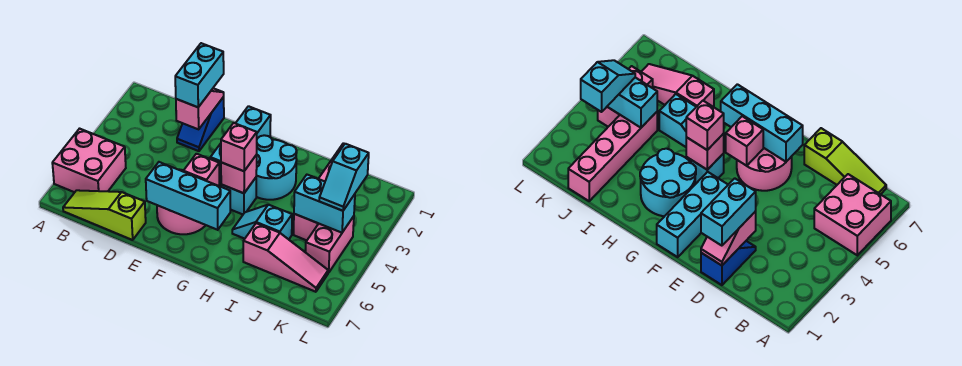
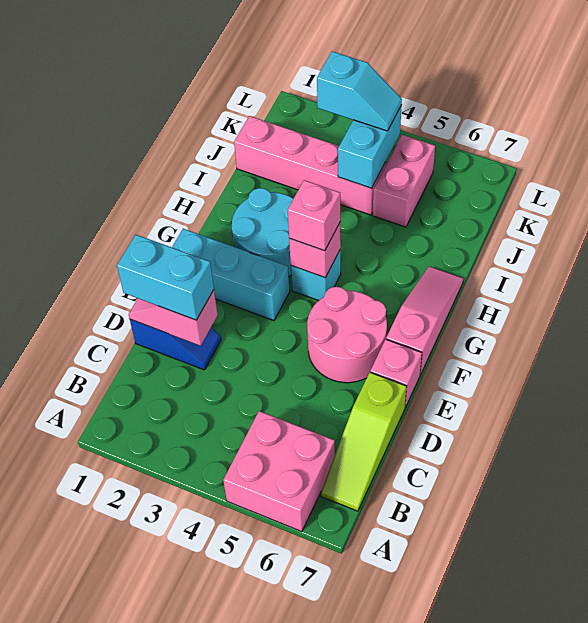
cyan brick E6:G6 level 2 -> none
pink brick F5 level 2 -> pink brick E7 level 1
cyan slope H5:I5 level 1 top I -> none
pink slope I6:K6 level 1 top I -> pink slope F7:H7 level 1 top F
pink brick K4:K5 level 1 -> pink brick J5:K5 level 1

